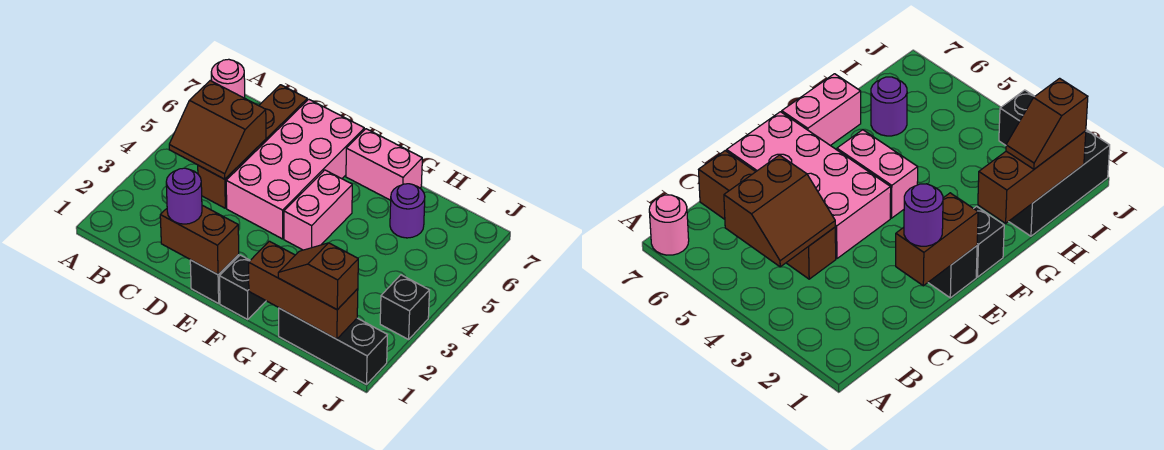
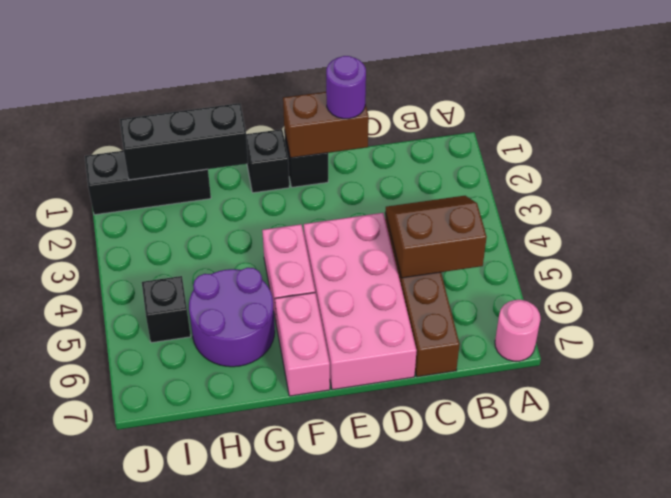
pink brick F7:G7 level 1 -> pink brick F6:F7 level 1
brown brick G1:I1 level 2 -> black brick G1:I1 level 2
brown slope H1:I1 level 3 top I -> none
purple round brick H6 level 1 -> purple round brick G5:H6 level 1
black brick J3 level 1 -> black brick I5 level 1

